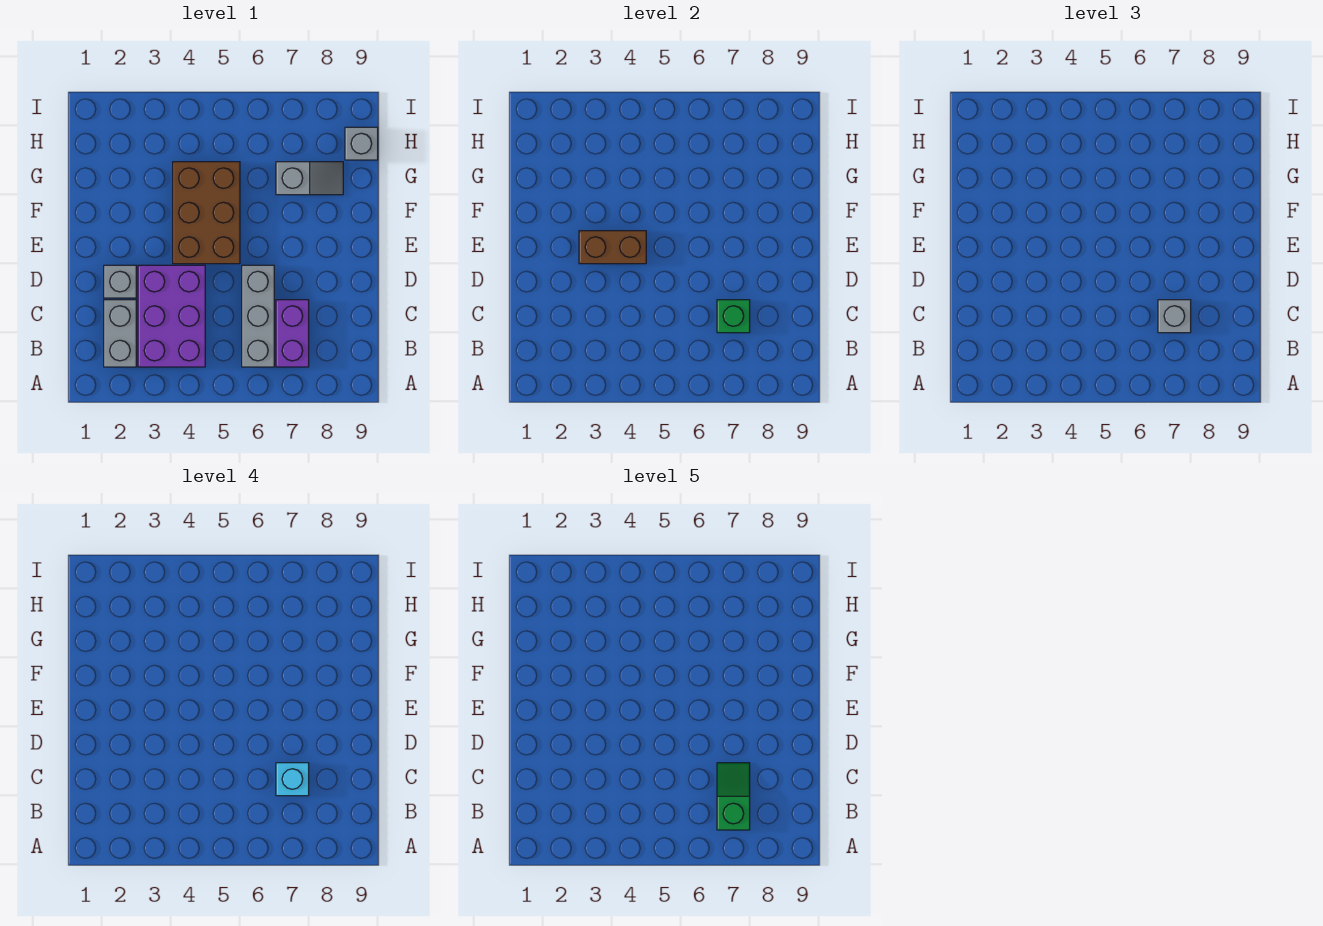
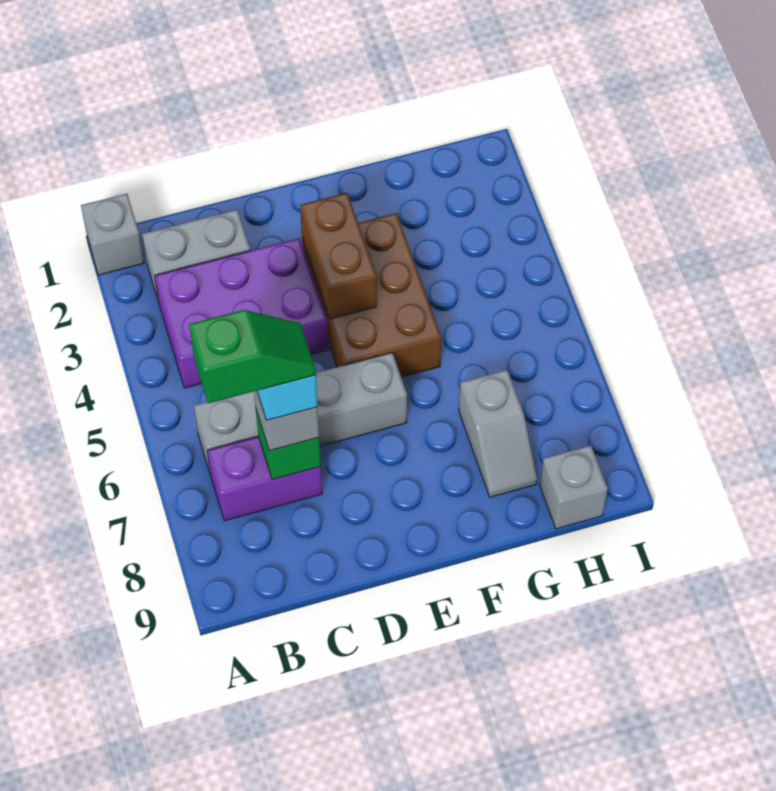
grey brick B6:D6 level 1 -> grey brick B6:E6 level 1
grey brick D2 level 1 -> grey brick A1 level 1
brown brick E4:G5 level 1 -> brown brick E3:F5 level 1

